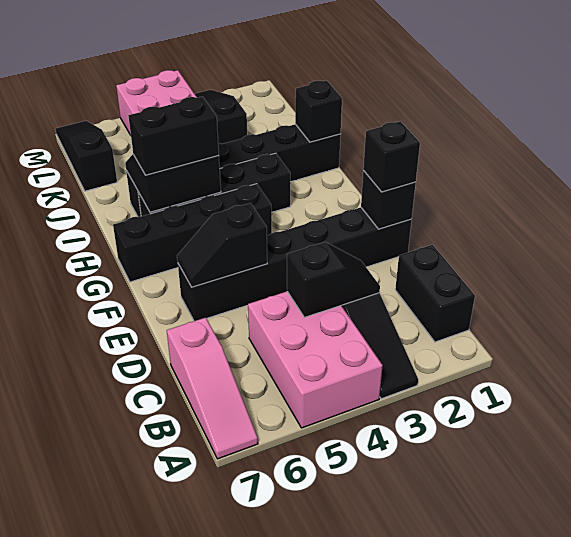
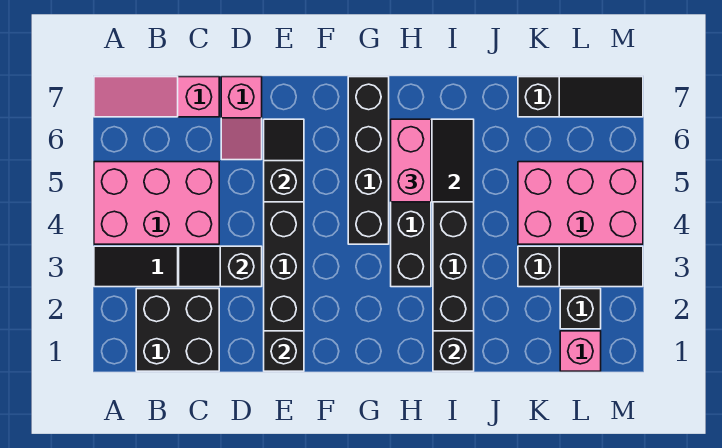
black brick B1:C1 level 1 -> black brick B1:C2 level 1
black slope C3:C4 level 2 top 4 -> black slope C3:D3 level 2 top D
none -> pink slope D6:D7 level 1 top 7
black brick E1 level 3 -> black brick L2 level 1
black brick H5:H6 level 3 -> pink brick H5:H6 level 3
none -> pink brick L1 level 1

